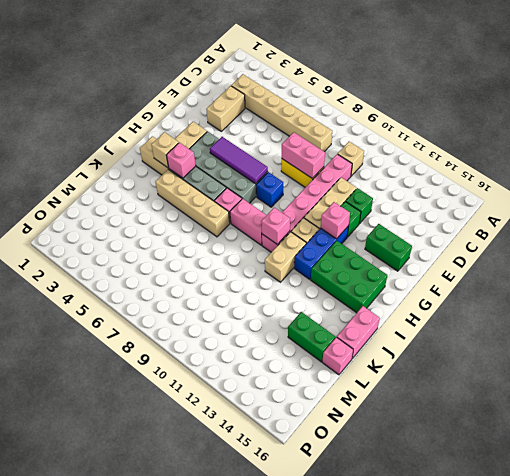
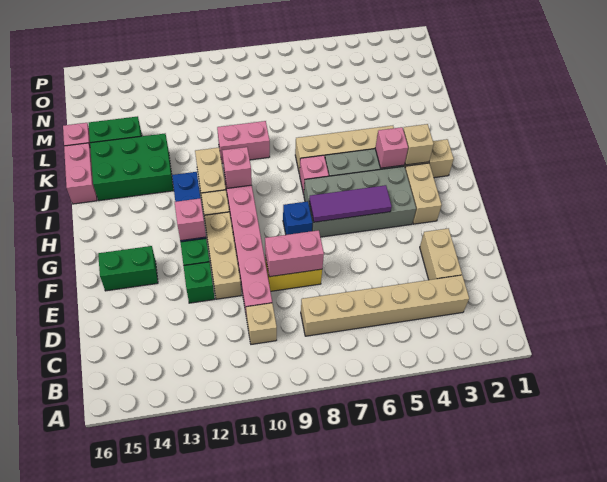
green brick H13:I15 level 1 -> green brick J13:K15 level 1
pink brick I8:I9 level 1 -> pink brick K9:K10 level 1

